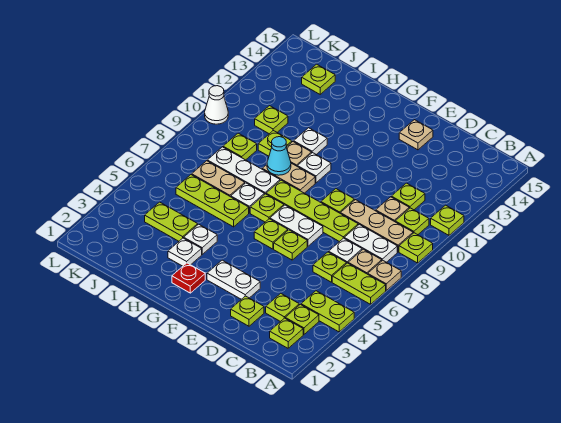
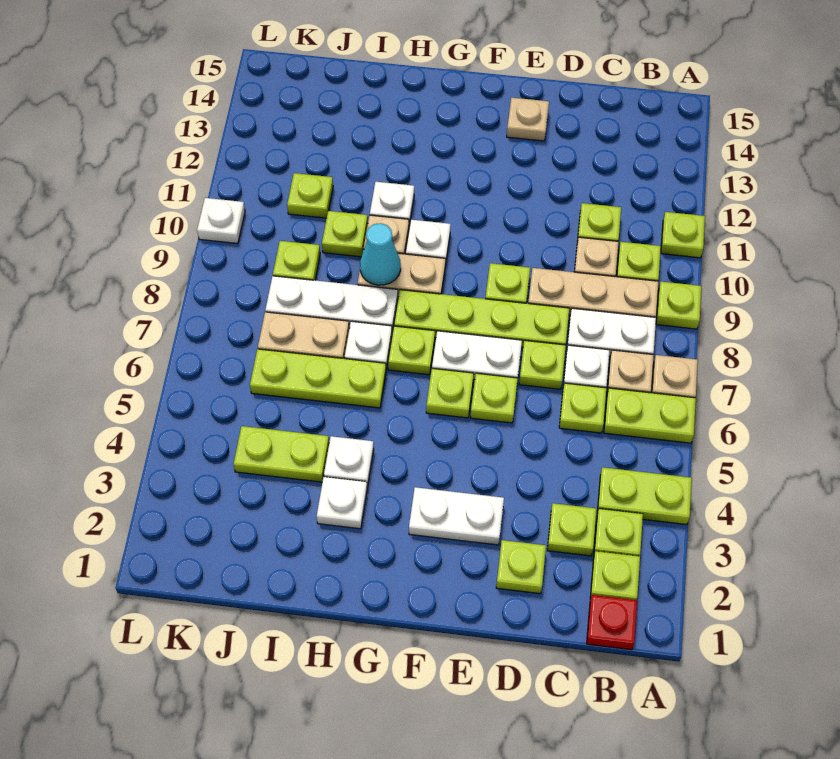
red plate G2 level 1 -> red plate B1 level 1
lime plate J14 level 1 -> lime plate D7 level 1
white cone L10 level 1 -> white plate L10 level 1

